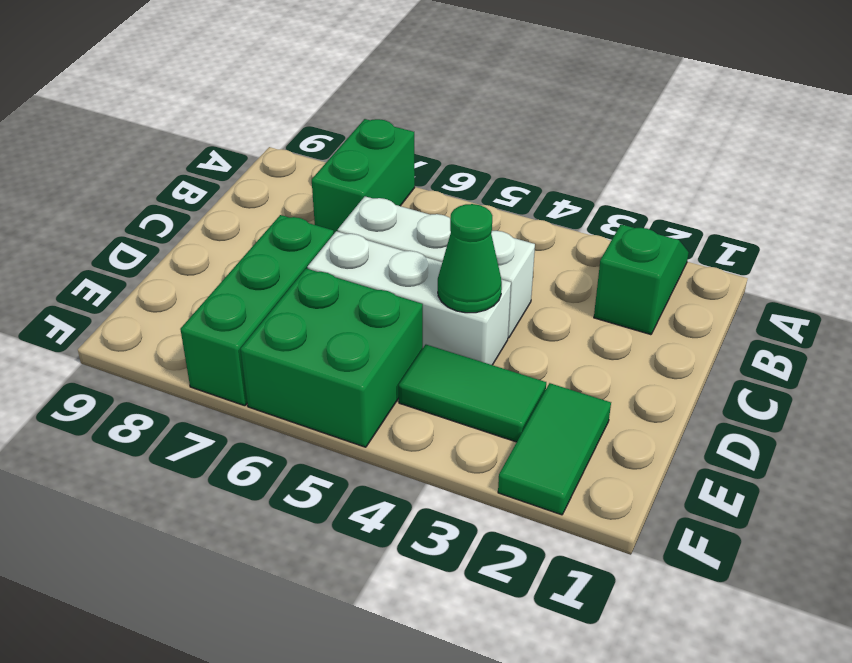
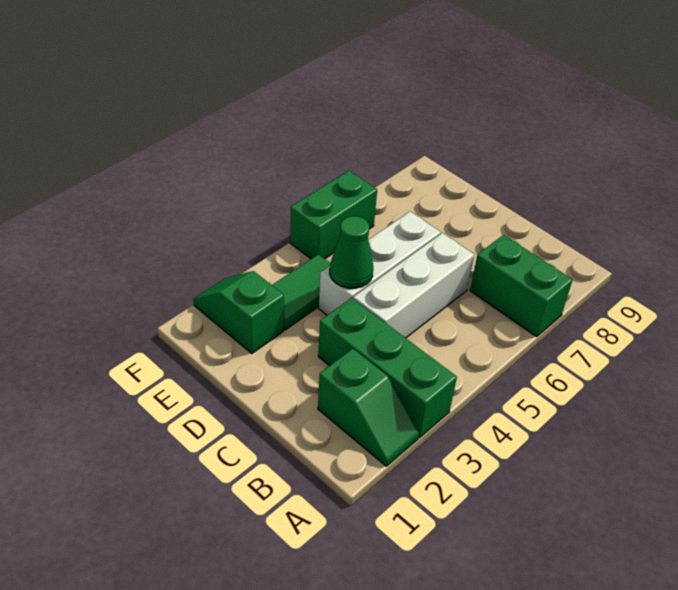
green brick D7:F7 level 1 -> green brick A3:C3 level 1
green tile E2:F2 level 1 -> green slope E2:F2 level 1 top E
green brick E5:F6 level 1 -> green brick F5:F6 level 1

